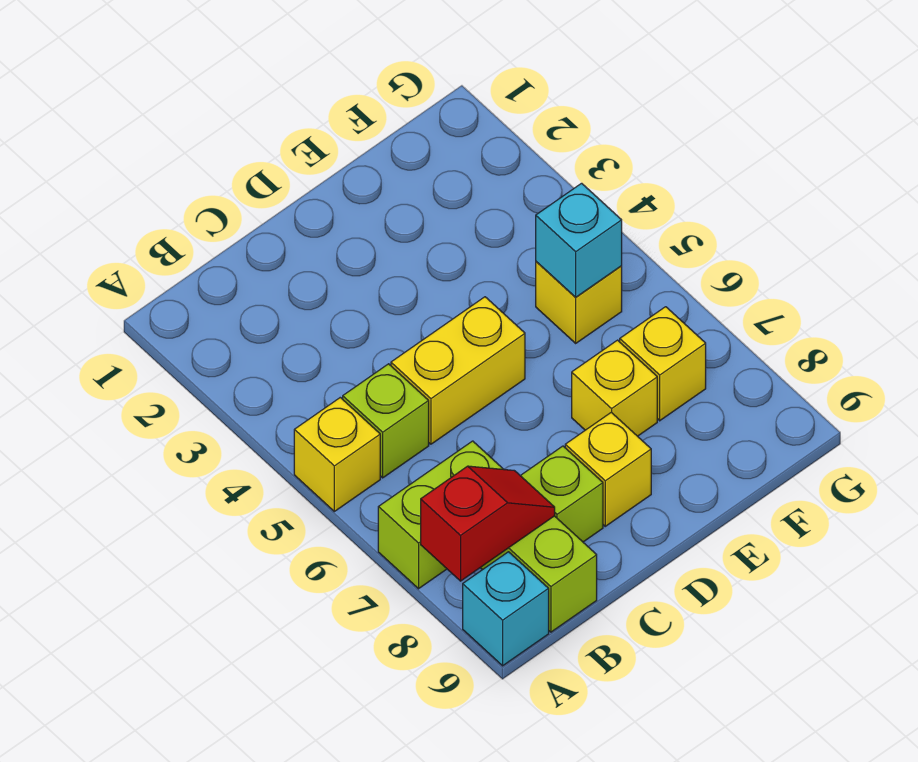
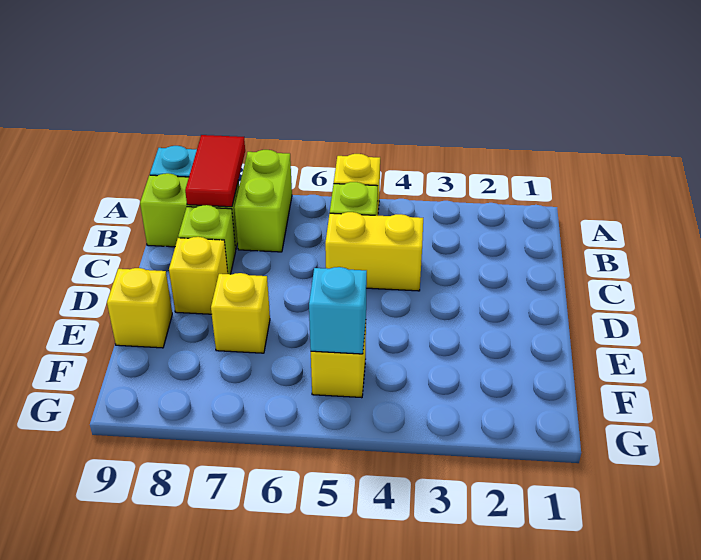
red slope A8:B8 level 2 top A -> red tile A8:B8 level 2
yellow brick C5:D5 level 1 -> yellow brick C4:C5 level 1
yellow brick F7 level 1 -> yellow brick E9 level 1

